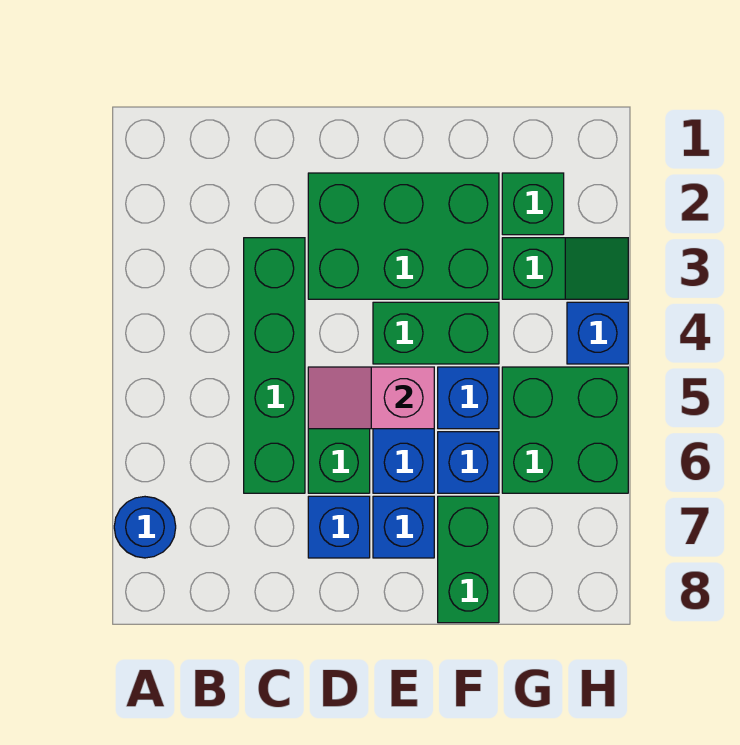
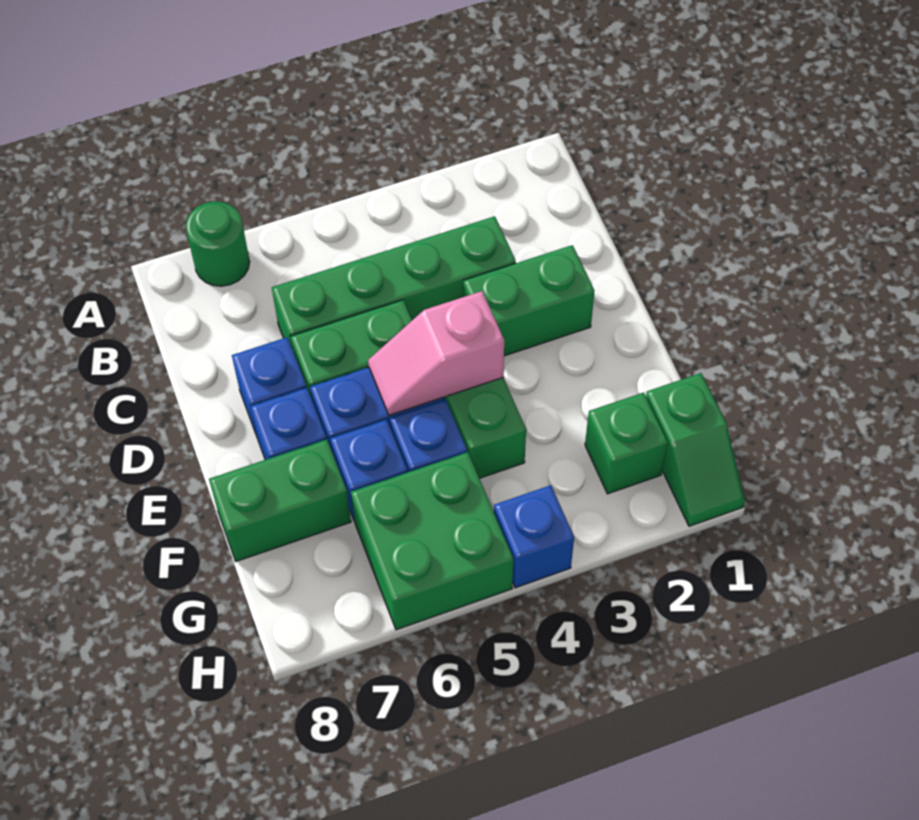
blue round brick A7 level 1 -> green round brick A7 level 1
green brick D2:F3 level 1 -> green brick D2:D3 level 1
pink slope D5:E5 level 2 top E -> pink slope E4:E5 level 2 top 4
green slope G3:H3 level 1 top G -> green slope G1:H1 level 1 top G

